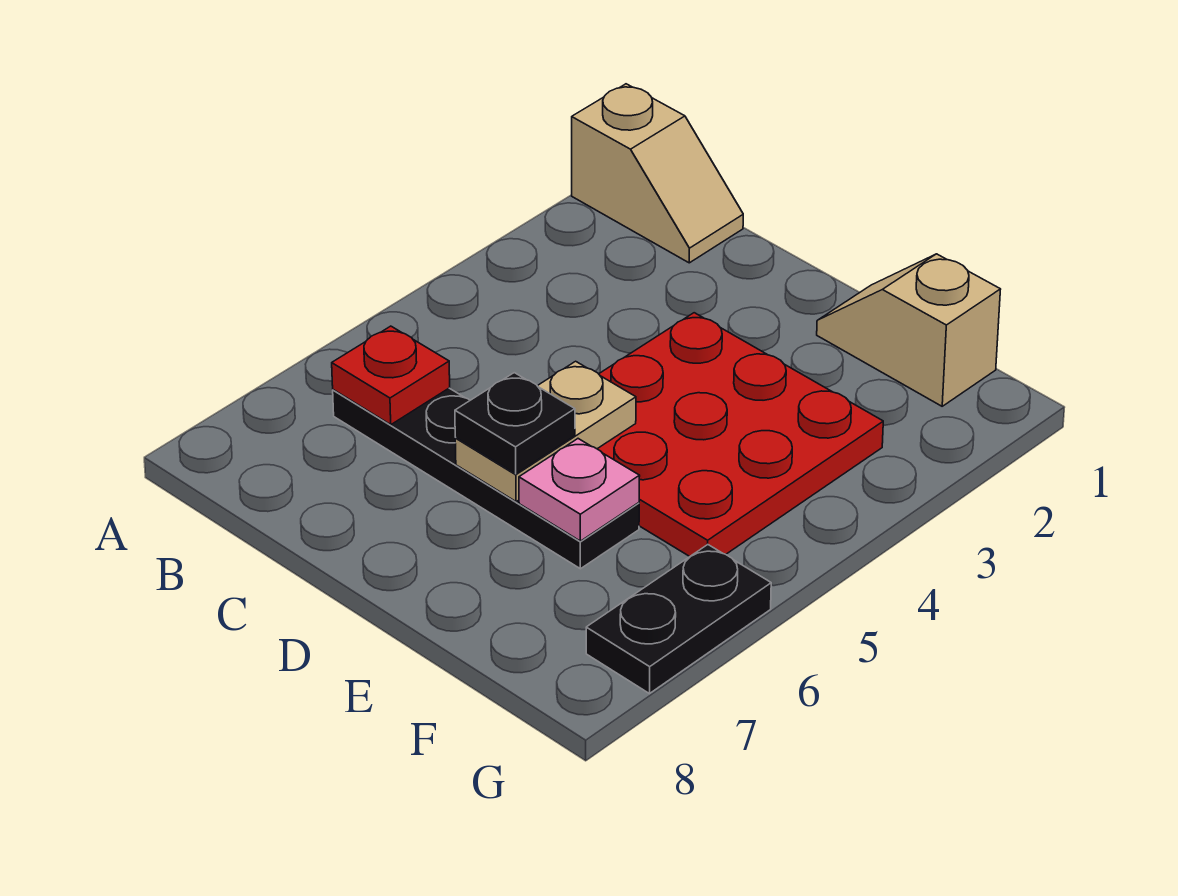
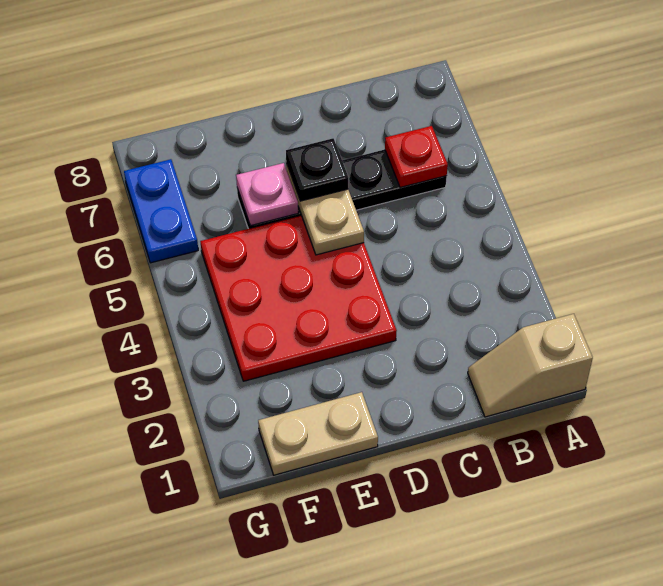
tan slope E1:F1 level 1 top F -> tan plate E1:F1 level 1
black plate G6:G7 level 1 -> blue plate G6:G7 level 1

